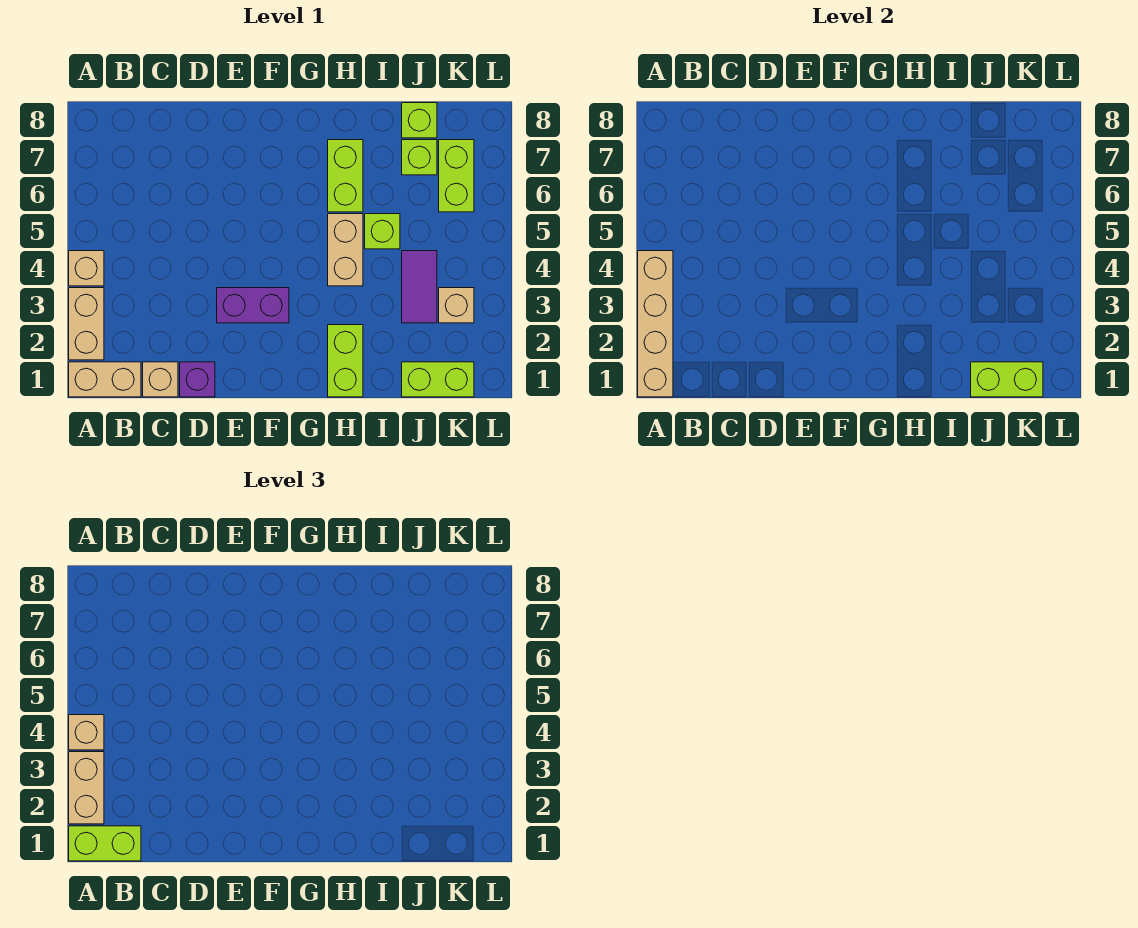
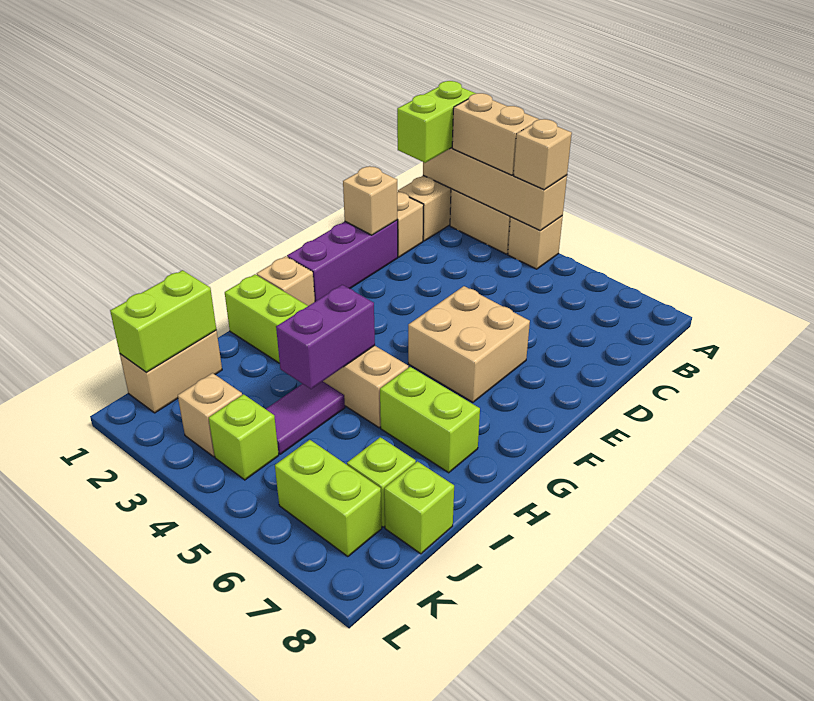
purple brick D1 level 1 -> purple brick D1:F1 level 1
none -> tan brick D1 level 2
purple brick E3:F3 level 1 -> purple brick H4:I4 level 2
none -> tan brick E5:F6 level 1
none -> tan brick G1 level 1
lime brick I5 level 1 -> lime brick K4 level 1
lime brick J1:K1 level 1 -> tan brick J1:K1 level 1
purple tile J3:J4 level 1 -> purple tile I4:J4 level 1

